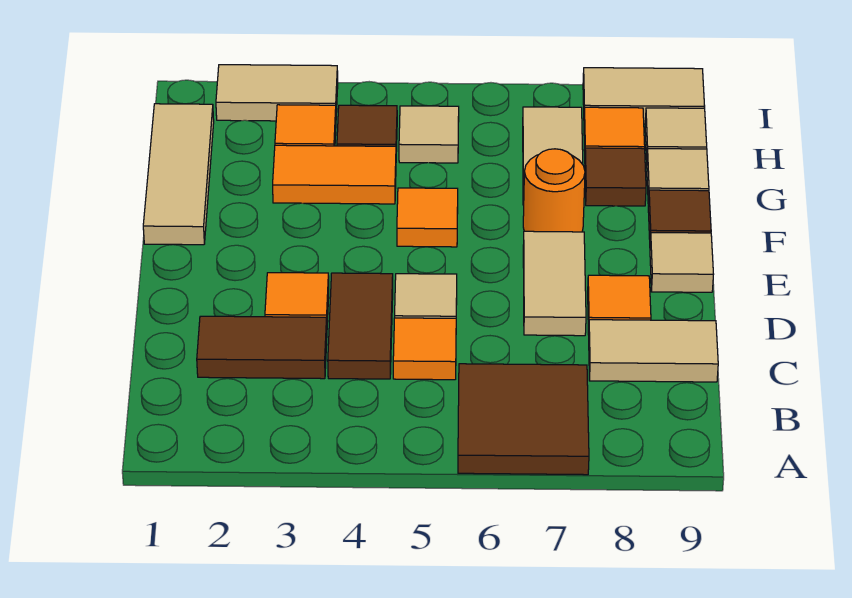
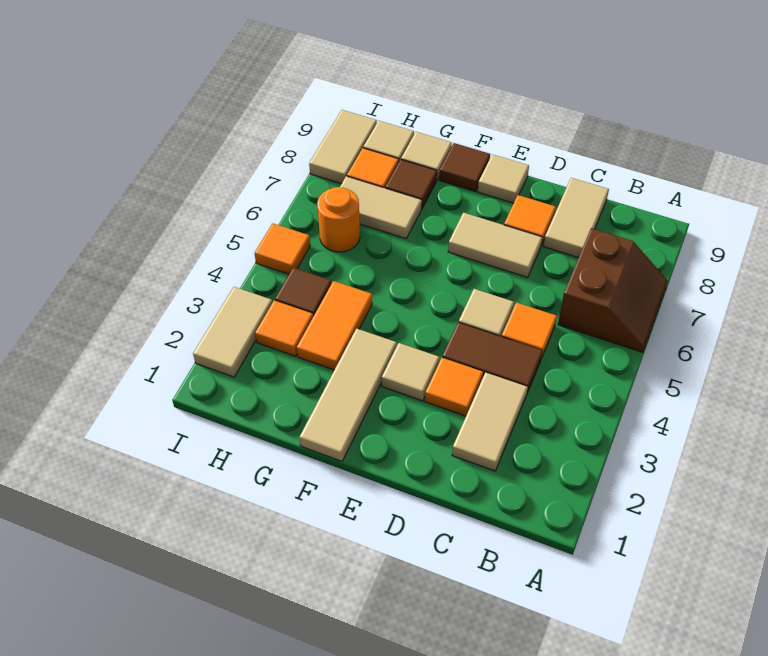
brown tile A6:B7 level 1 -> brown slope A6:B7 level 1 top B
brown tile C2:C3 level 1 -> tan tile C2:C3 level 1
tan tile F1:H1 level 1 -> tan tile F1:F3 level 1
orange tile F5 level 1 -> orange tile I5 level 1
orange round brick F7 level 1 -> orange round brick H6 level 1
tan tile H5 level 1 -> tan tile E3 level 1

